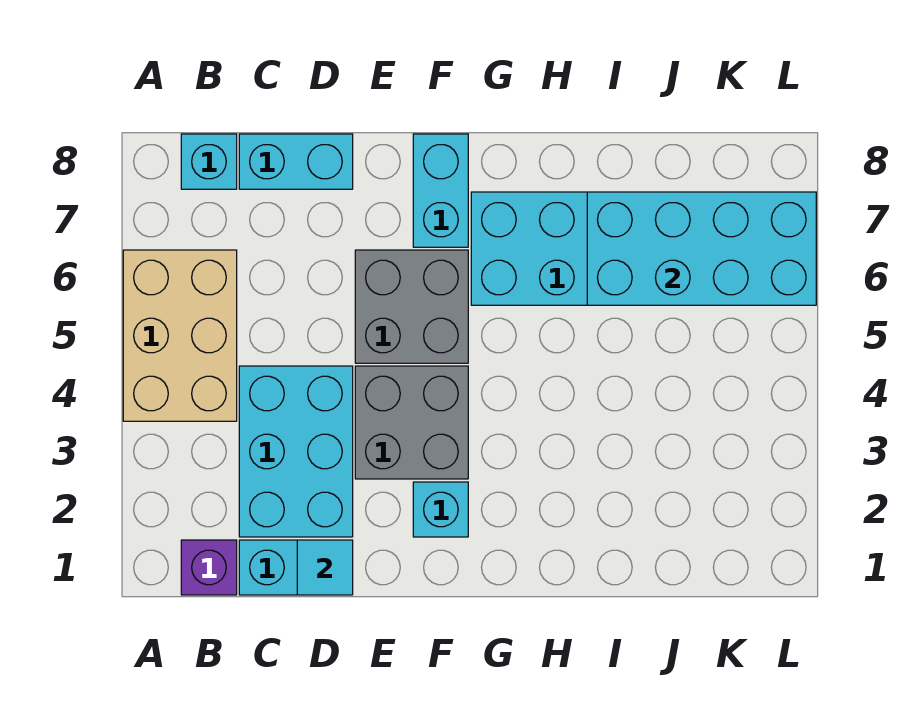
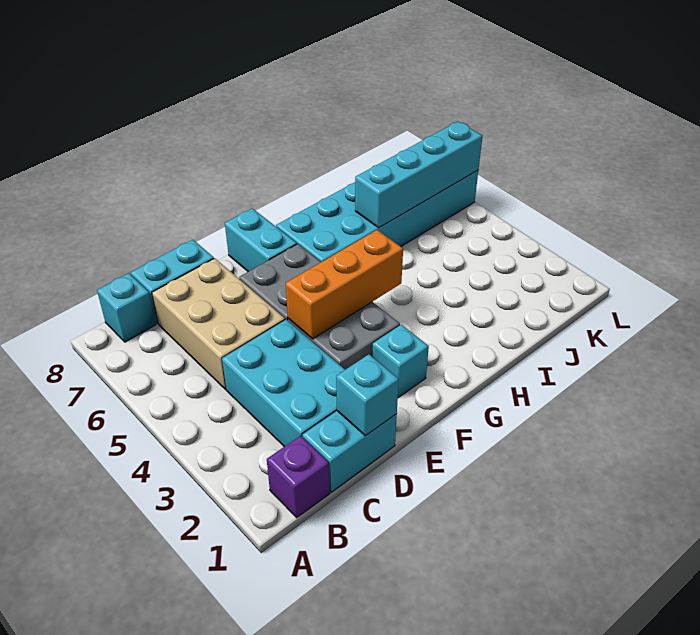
tan brick A4:B6 level 1 -> tan brick C5:D7 level 1
cyan tile D1 level 2 -> cyan brick D1 level 2
none -> orange brick E4:G4 level 2
cyan brick I6:L7 level 2 -> cyan brick I6:L6 level 2

